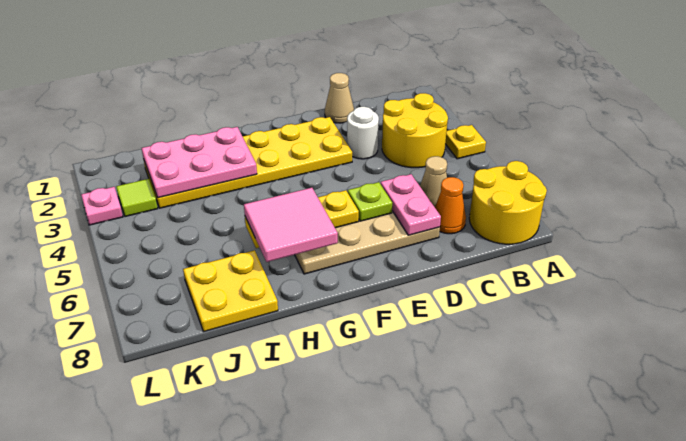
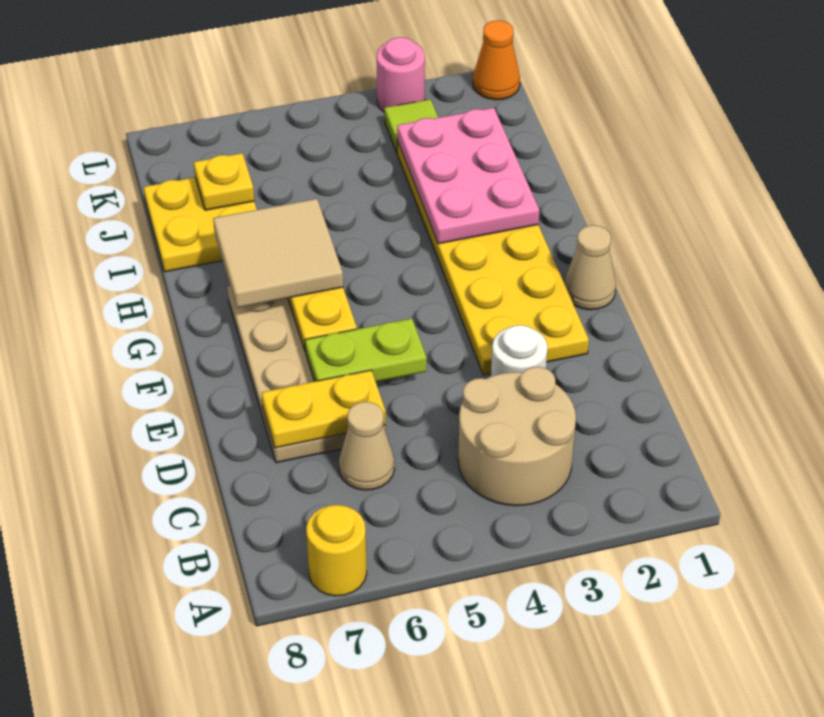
yellow plate A4 level 1 -> yellow plate J7 level 2
yellow round brick A7:B8 level 1 -> yellow round brick A7 level 1
yellow round brick B3:C4 level 1 -> tan round brick B3:C4 level 1
orange cone C7 level 1 -> orange cone L1 level 1
tan cone D1 level 1 -> tan cone F1 level 1
pink plate D6:D7 level 2 -> yellow plate D6:D7 level 2
lime plate E6 level 2 -> lime plate E5:E6 level 2
pink tile G6:H7 level 3 -> tan tile G6:H7 level 3
pink plate L3 level 1 -> pink round brick L3 level 1

